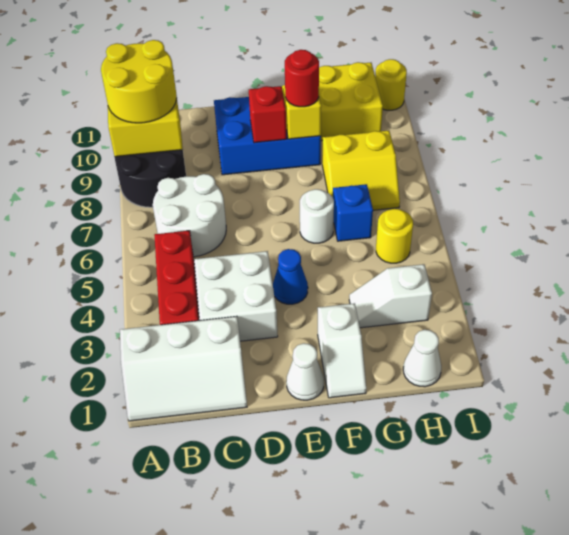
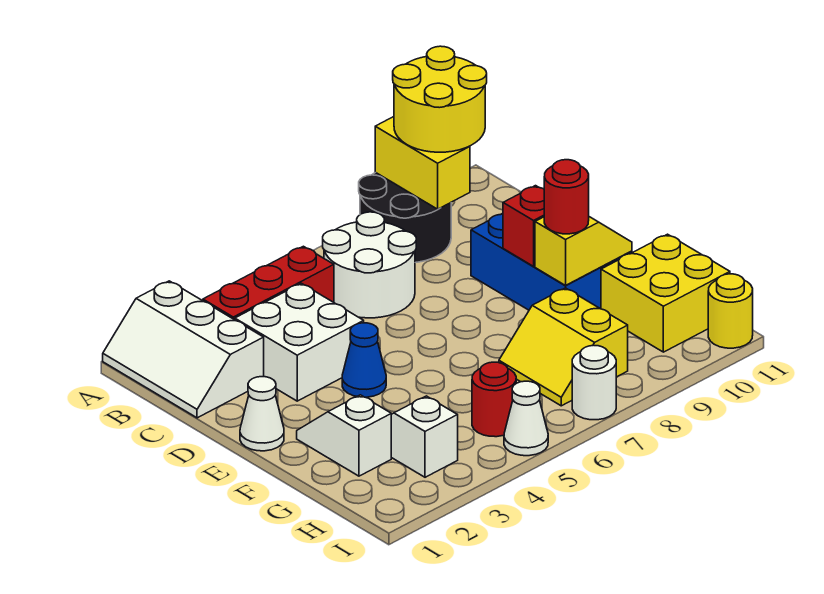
white slope F1:F2 level 1 top 2 -> white slope F2:G2 level 1 top G
white round brick F6 level 1 -> white round brick I7 level 1
blue brick G6 level 1 -> none
white cone H1 level 1 -> white cone I5 level 1
yellow round brick H5 level 1 -> red round brick H5 level 1

